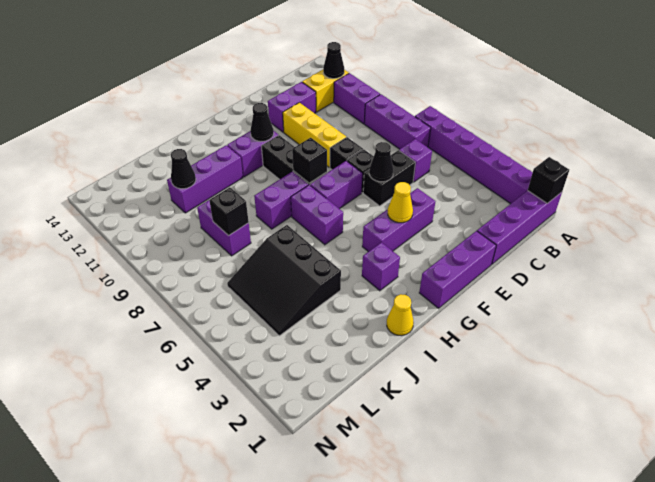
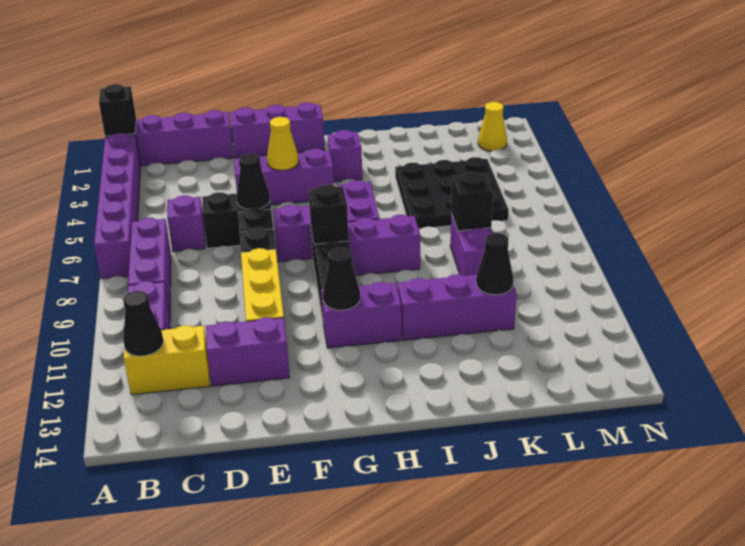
yellow cone I1 level 1 -> yellow cone M2 level 1
black slope J4:L6 level 1 top J -> black plate J4:L6 level 1

